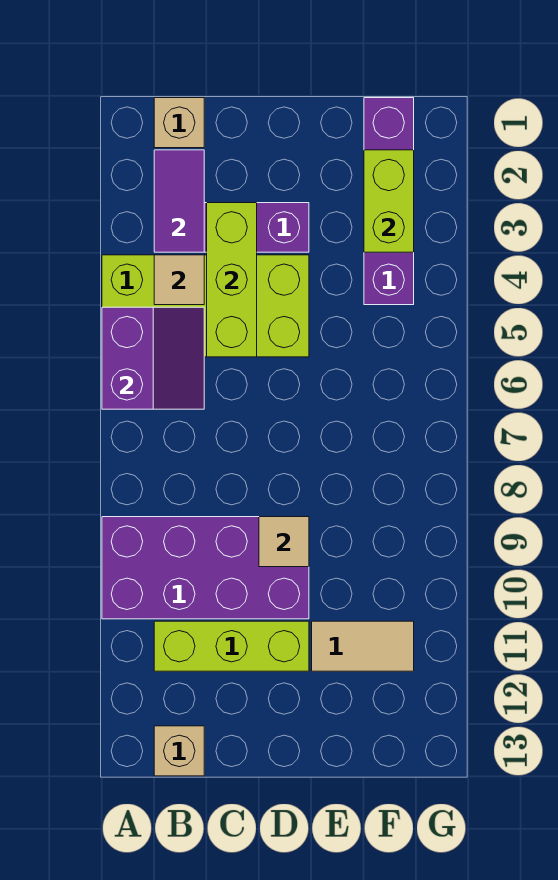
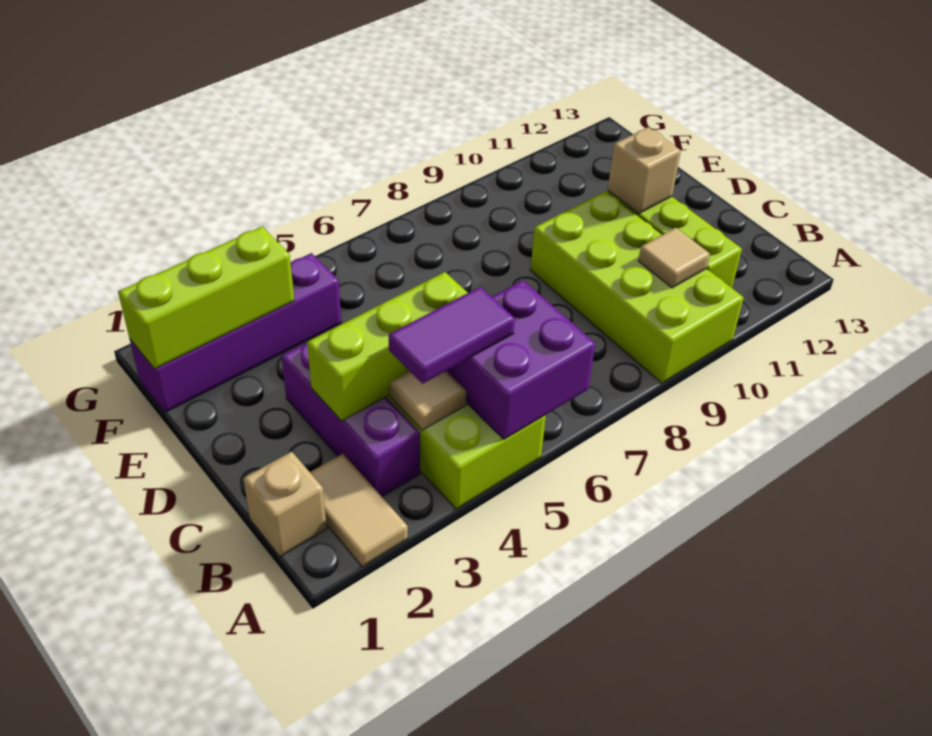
purple slope A5:B6 level 2 top A -> purple brick A5:B6 level 2
purple brick A9:D10 level 1 -> lime brick A9:D10 level 1
purple tile B2:B3 level 2 -> purple tile B4:B5 level 3
tan brick B13 level 1 -> tan brick D11 level 2
tan tile D9 level 2 -> tan tile B10 level 2
tan tile E11:F11 level 1 -> tan tile A2:B2 level 1
lime brick F2:F3 level 2 -> lime brick F1:F3 level 2

